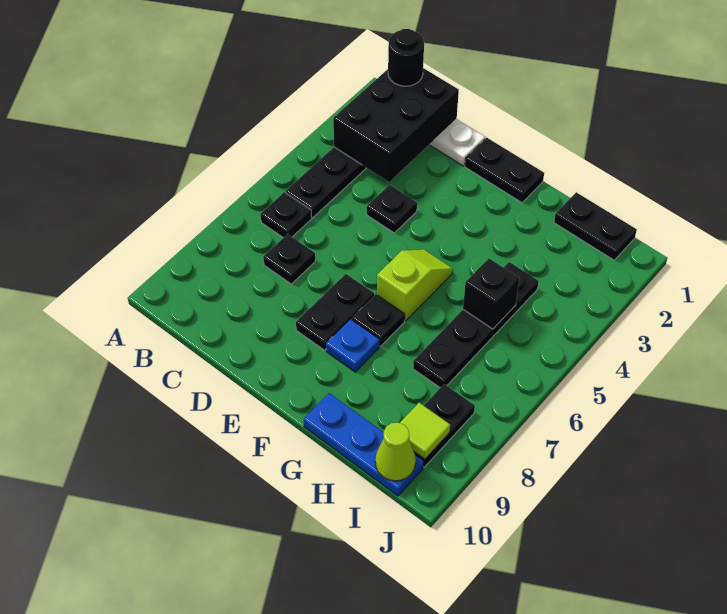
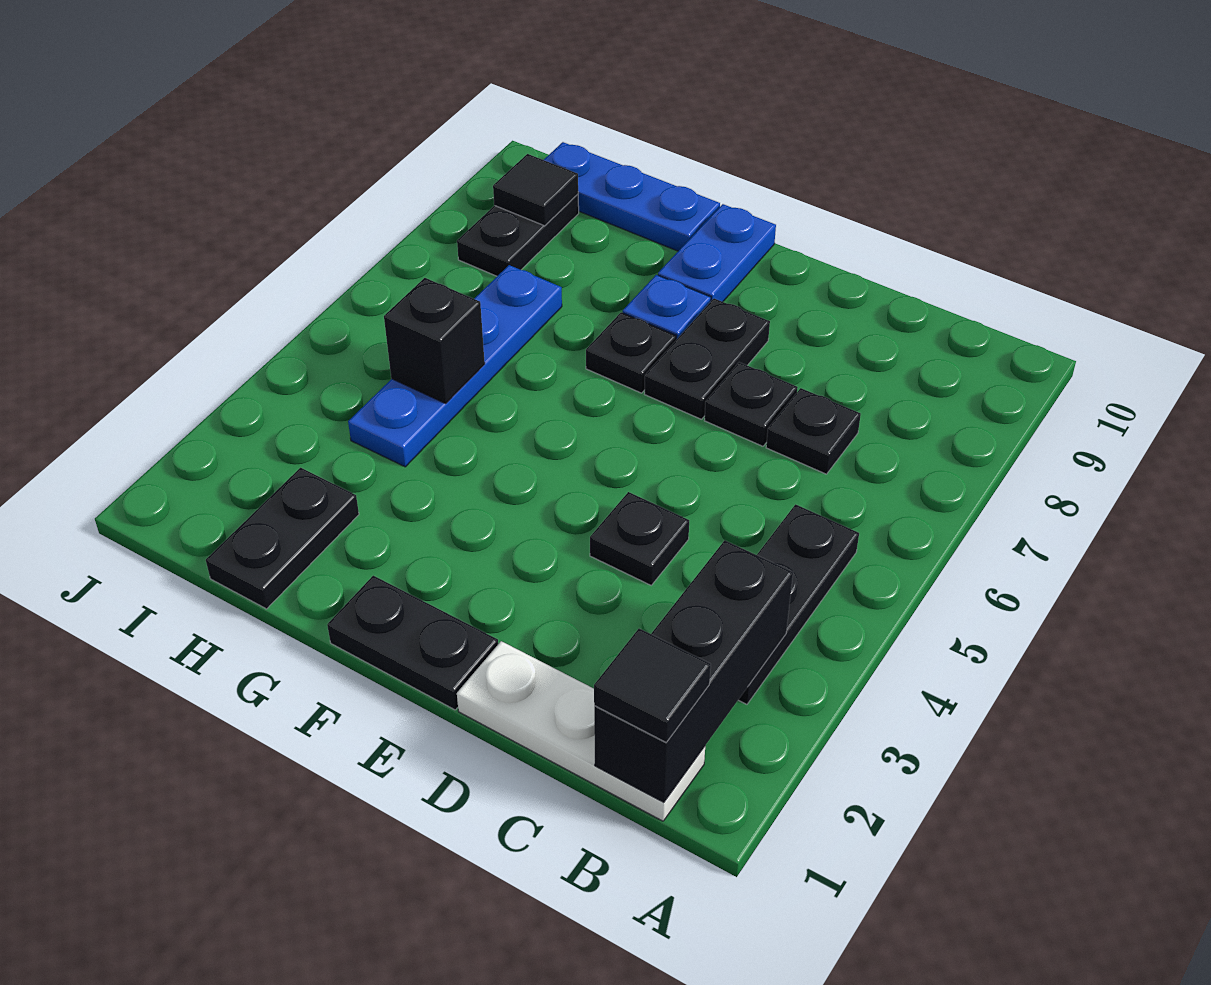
black brick B1:C3 level 2 -> black brick B1:B3 level 2
black round brick B1 level 3 -> black tile B1 level 3
black plate B6 level 1 -> black plate D7 level 1
lime slope F5:F6 level 1 top 6 -> none
none -> blue plate F9:F10 level 1
black plate H1:I1 level 1 -> black plate H1:H2 level 1
black plate H4:H7 level 1 -> blue plate H4:H7 level 1
lime tile I9 level 2 -> black tile I9 level 2
lime cone I10 level 2 -> none

